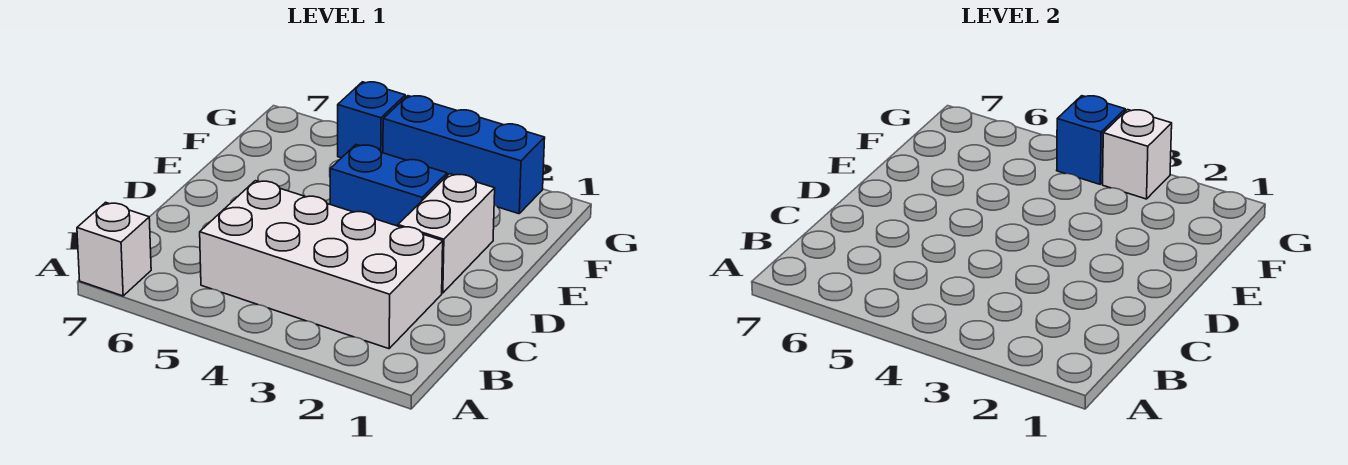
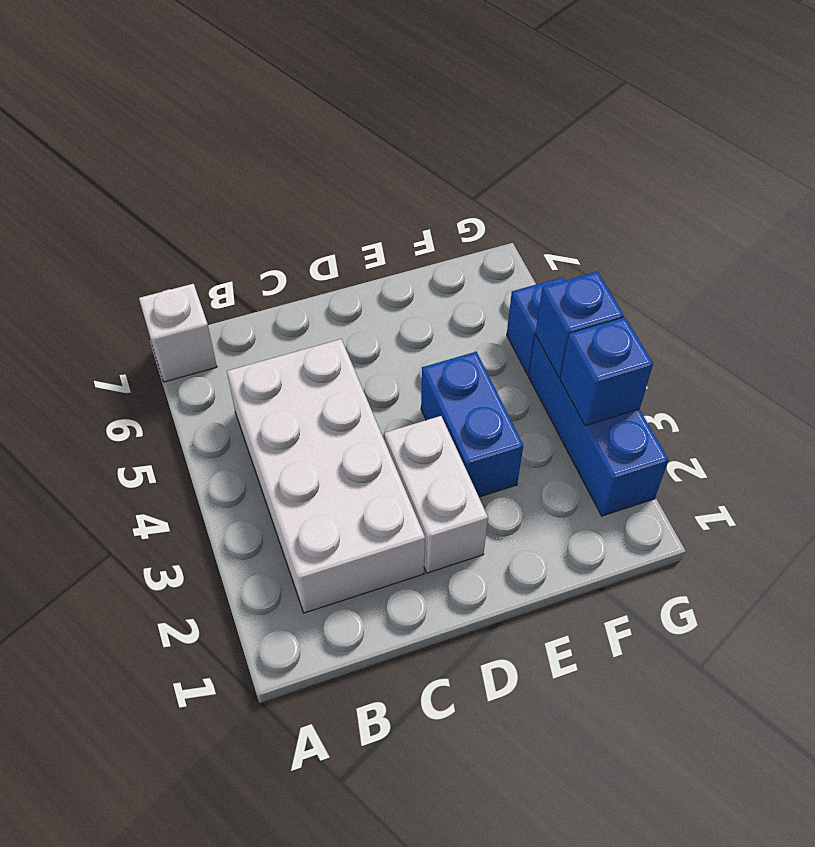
white brick D2:E2 level 1 -> white brick D2:D3 level 1
white brick G3 level 2 -> blue brick G3 level 2

